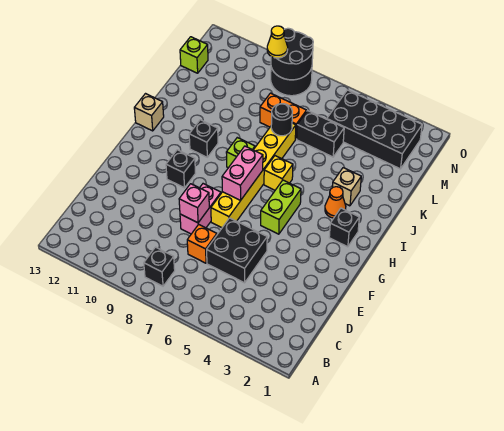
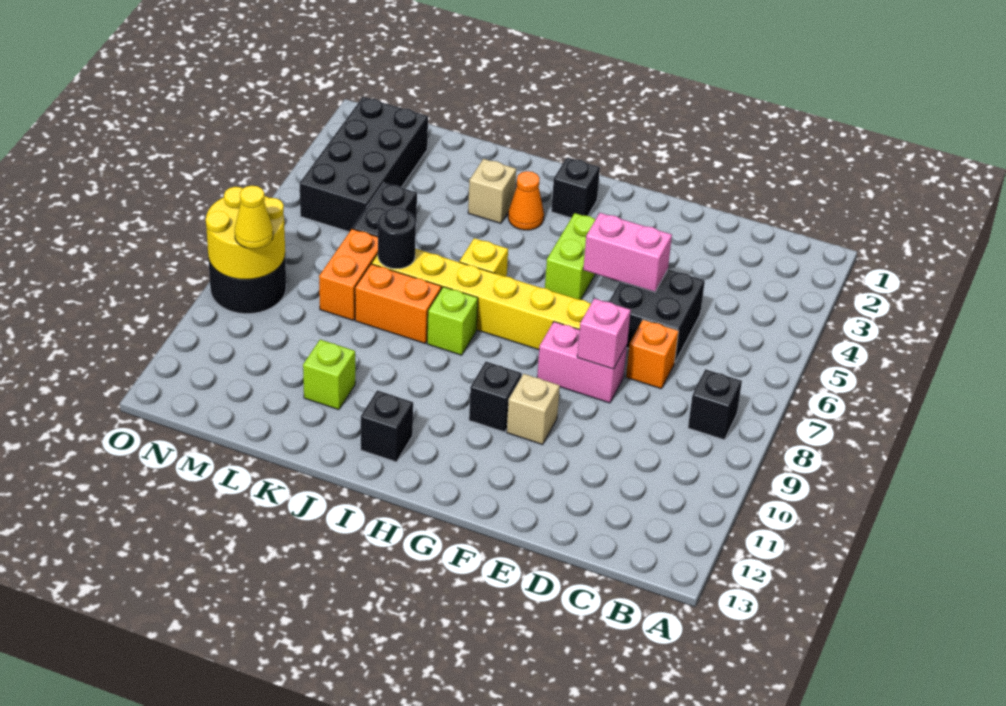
lime brick G5:H5 level 1 -> lime brick G4:G5 level 1
pink brick G7:H7 level 2 -> pink brick E5:F5 level 2
black brick I10 level 1 -> black brick I12 level 1
tan brick I13 level 1 -> tan brick F10 level 1
none -> orange brick J8:K8 level 1
lime brick M13 level 1 -> lime brick K11 level 1
black round brick N8:O9 level 2 -> yellow round brick N8:O9 level 2

